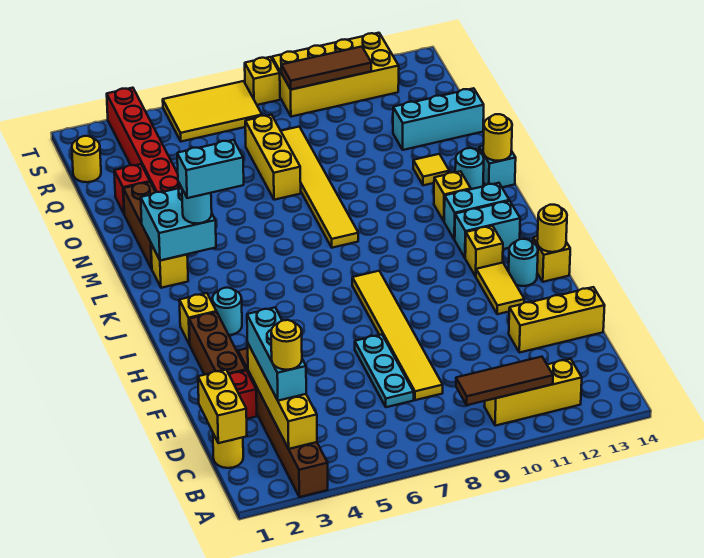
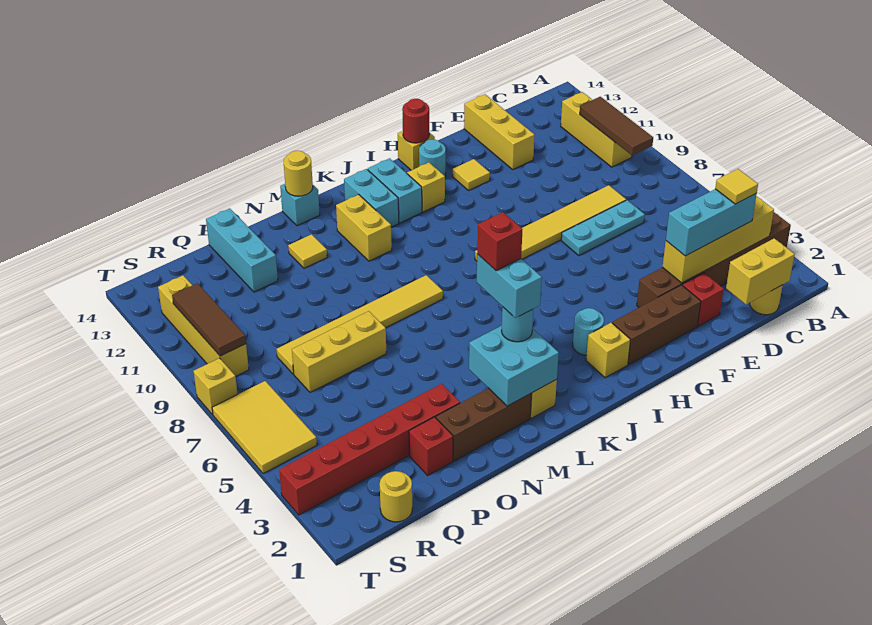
yellow round brick C3 level 4 -> yellow tile C3 level 4
yellow tile G12:H12 level 1 -> yellow tile G12 level 1
yellow round brick H14 level 2 -> red round brick H14 level 2
none -> red brick L4 level 5
yellow brick L12 level 1 -> yellow brick L11:L12 level 1
cyan round brick M13 level 1 -> none
yellow brick S9:T12 level 1 -> yellow brick S9:S12 level 1

